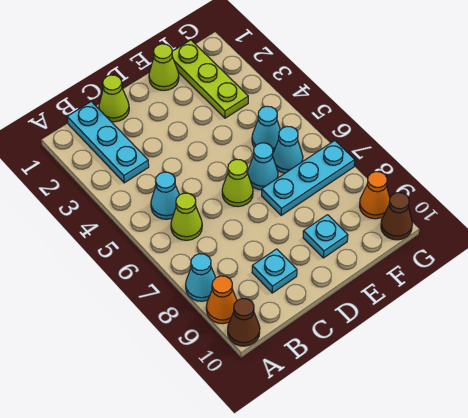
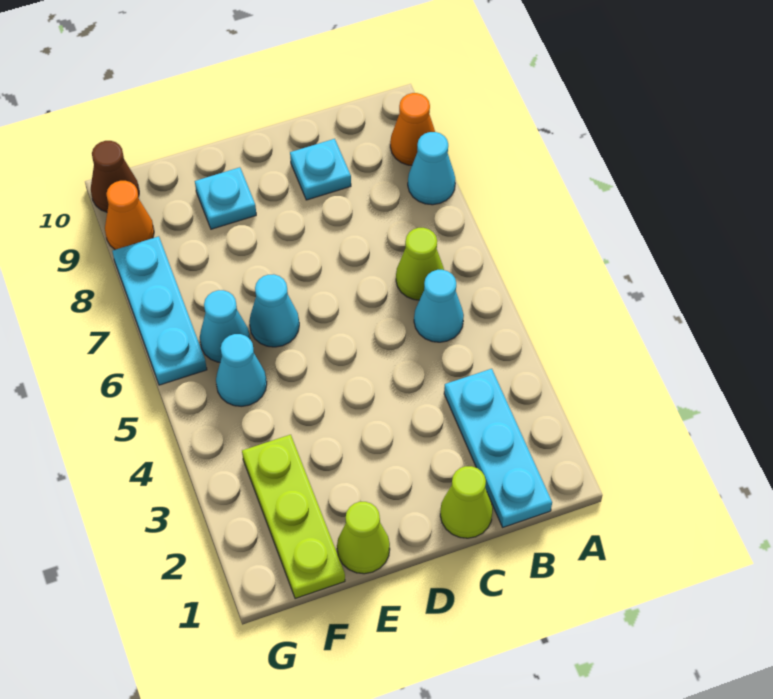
brown cone A10 level 1 -> none
lime cone D6 level 1 -> none
cyan plate E7:G7 level 1 -> cyan plate G6:G8 level 1

